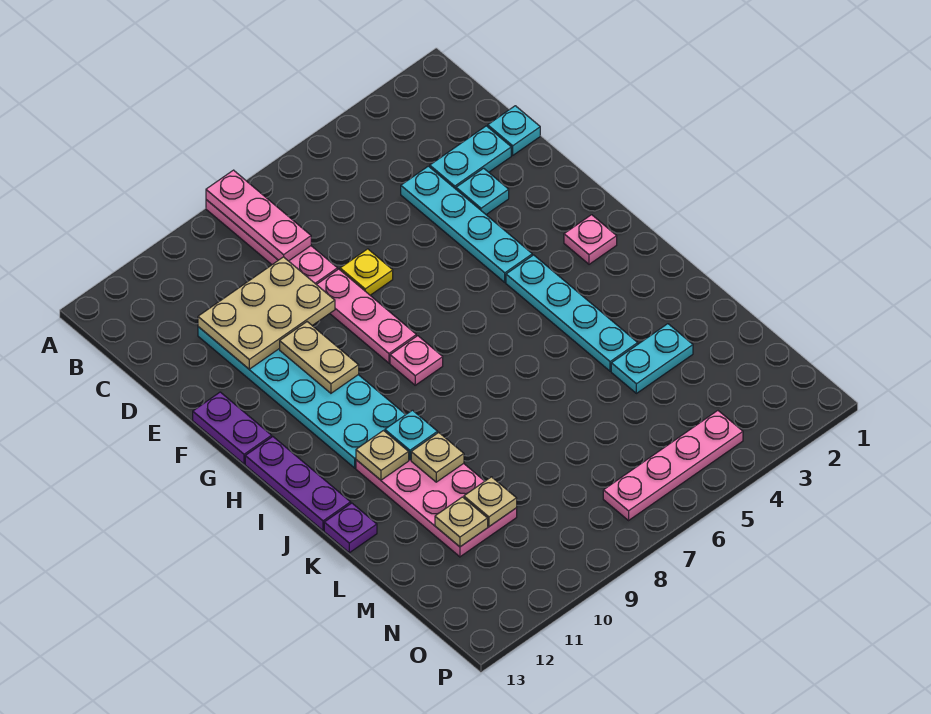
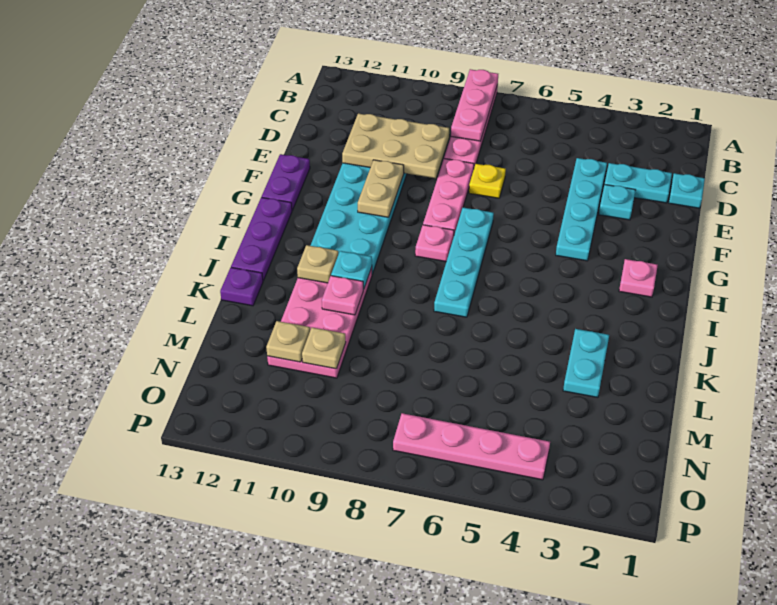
cyan plate H4:K4 level 1 -> cyan plate G7:J7 level 1
tan plate K10 level 2 -> pink plate K10 level 2
cyan plate L3:L4 level 1 -> cyan plate K3:L3 level 1

